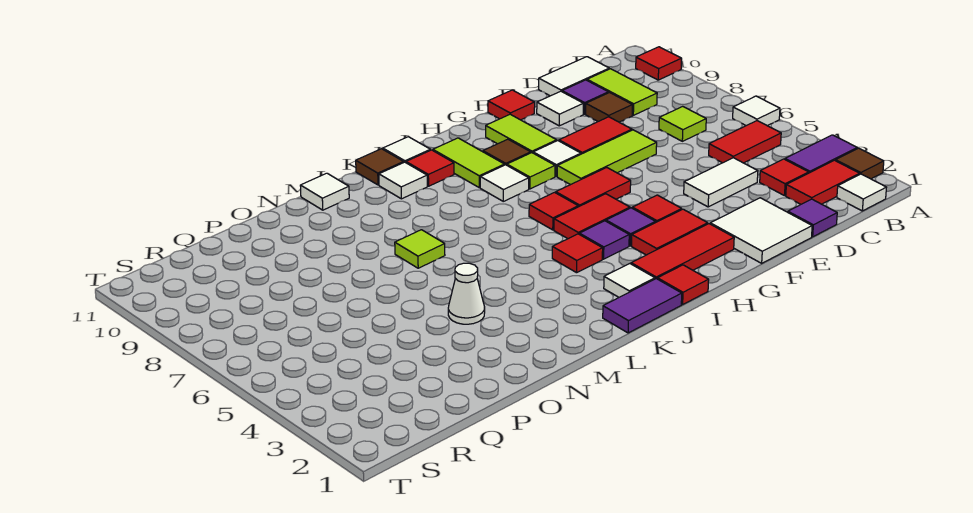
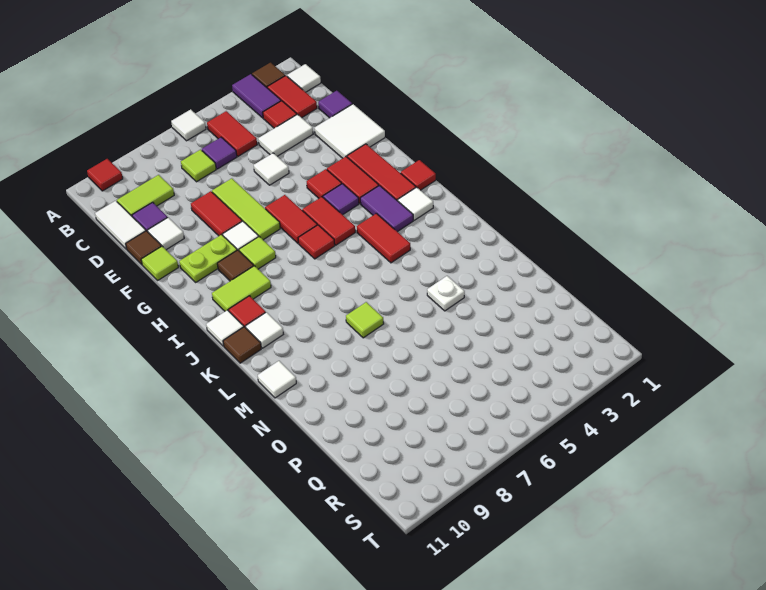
white tile D4:E4 level 1 -> white tile D3:D4 level 1
brown tile D9 level 1 -> brown tile E11 level 1
red tile F11 level 1 -> lime tile F11 level 1
lime tile G9:G10 level 1 -> lime plate G9:G10 level 1
purple tile I4 level 1 -> purple tile C6 level 1
white tile I8 level 1 -> white tile E5 level 1
purple tile J1:K1 level 1 -> purple tile I3:J3 level 1
red tile J4 level 1 -> red tile J4:K4 level 1
white cone N4 level 1 -> white plate N4 level 1

